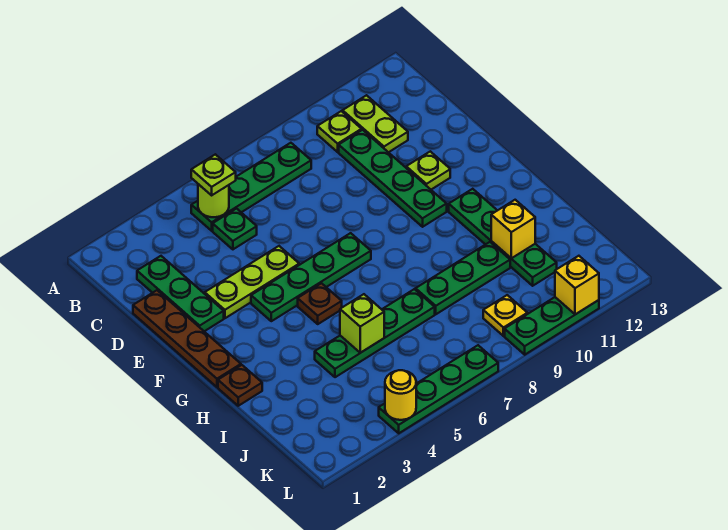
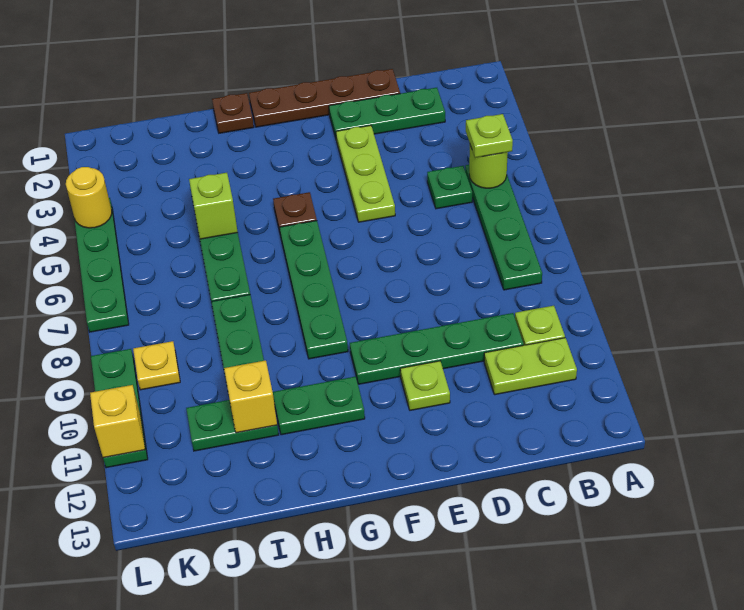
green plate F4:F7 level 1 -> green plate G6:G9 level 1

